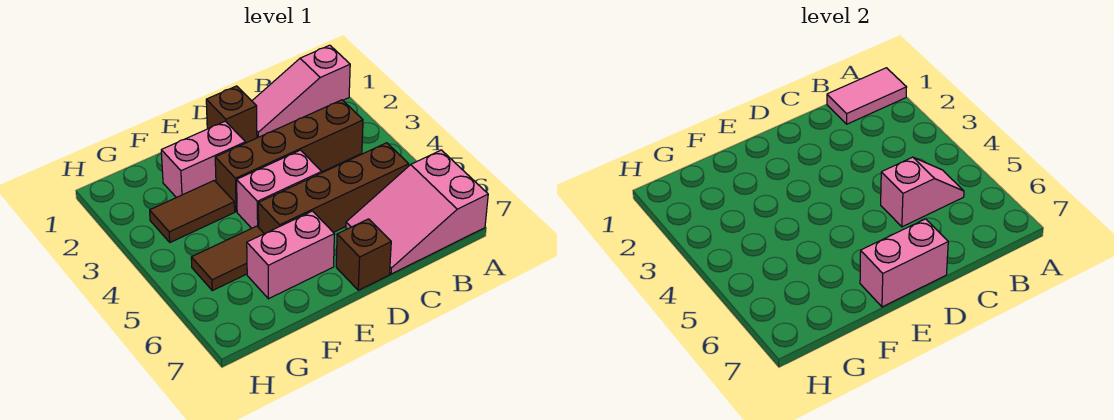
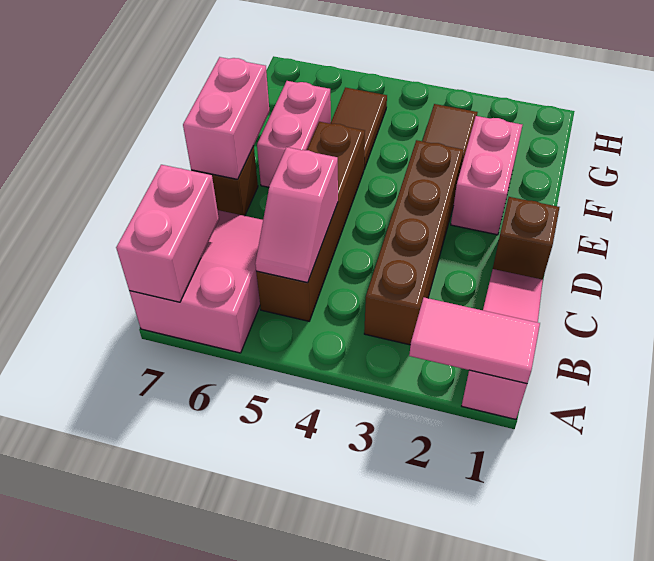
pink tile A1:B1 level 2 -> pink tile A1:A2 level 2
pink brick D4:E4 level 1 -> pink brick A7:B7 level 2

